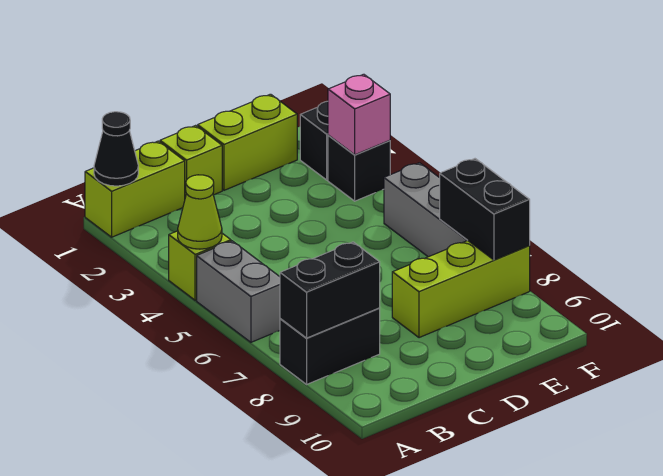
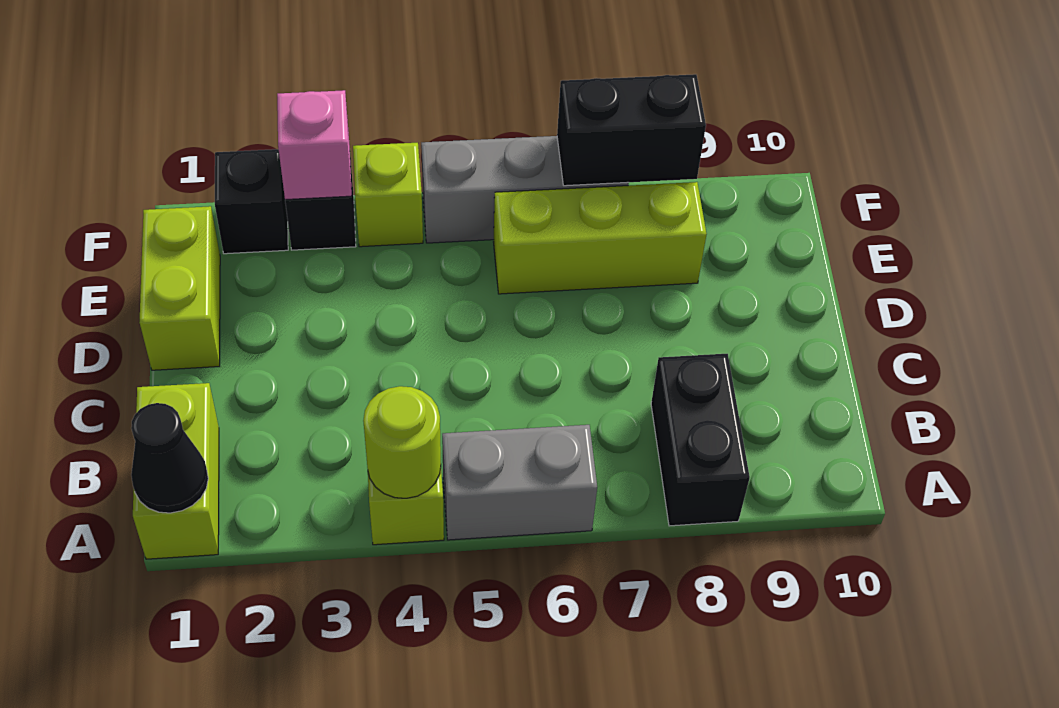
lime cone A4 level 2 -> lime round brick A4 level 2
black brick A8:B8 level 2 -> none
lime brick C1 level 1 -> lime brick F4 level 1
lime brick D8:F8 level 1 -> lime brick E6:E8 level 1

